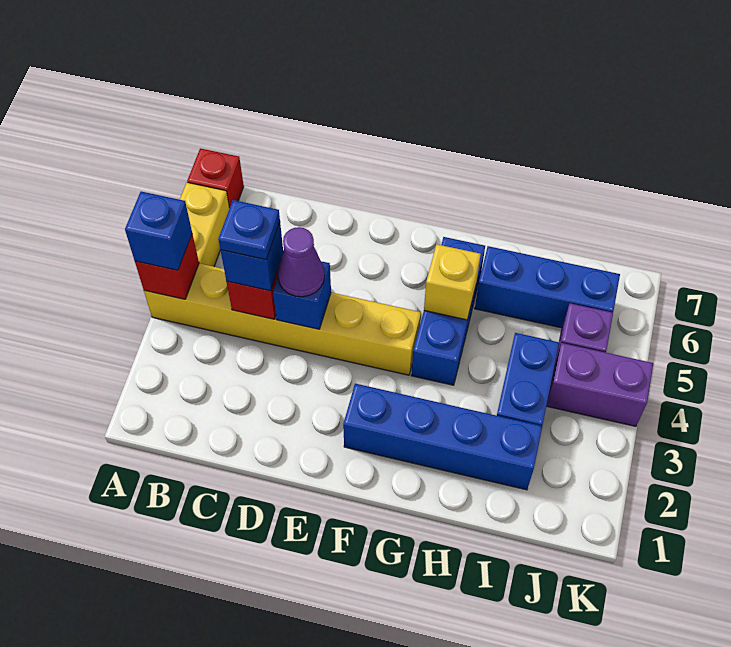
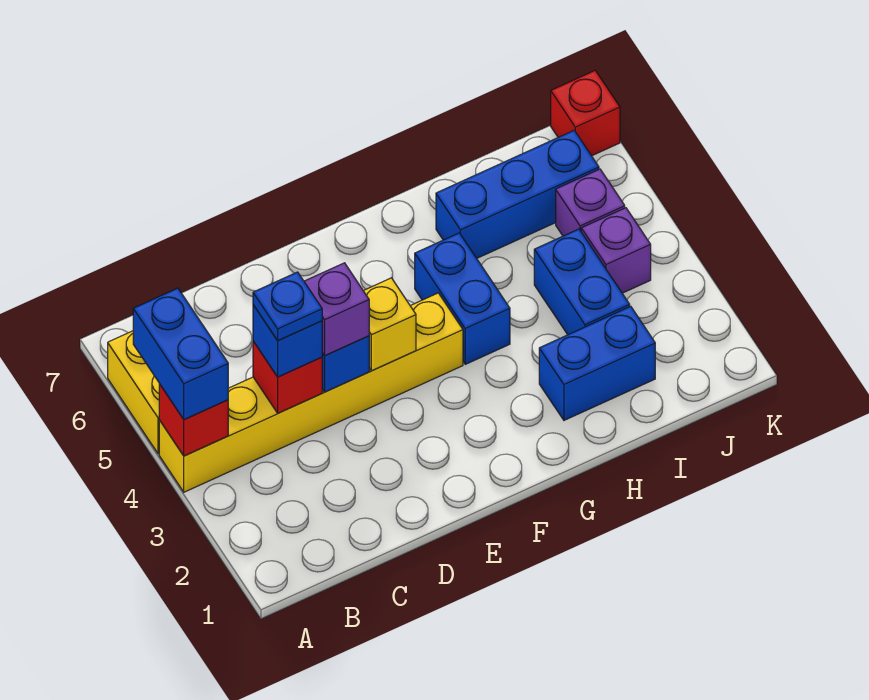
blue brick A4 level 3 -> blue brick A4:A5 level 3
red brick A7 level 1 -> red brick K7 level 1
purple cone D4 level 3 -> purple brick D4 level 3
blue brick F2:I2 level 1 -> blue brick H2:I2 level 1
blue brick G4:G6 level 1 -> blue brick G4:G5 level 1
yellow brick G5 level 2 -> yellow brick E4 level 2
purple brick J4:K4 level 1 -> purple brick J4 level 1

